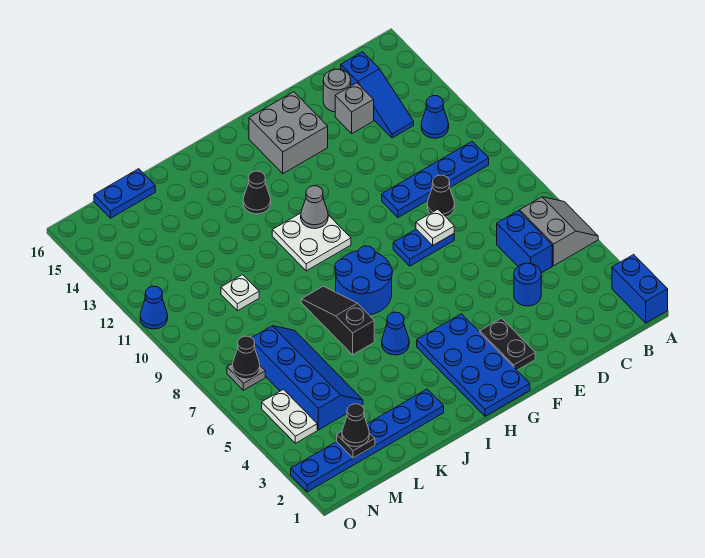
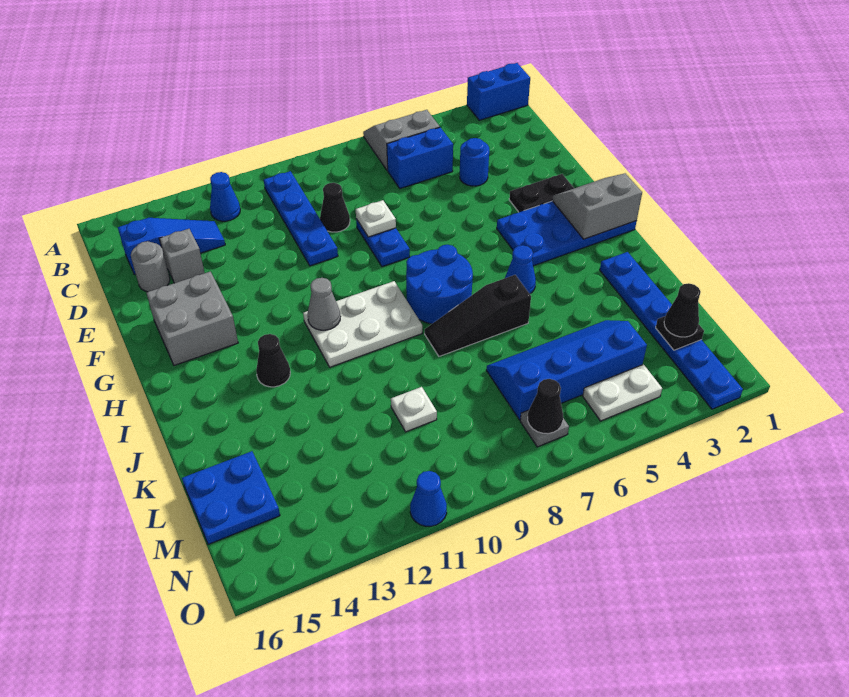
none -> grey slope G1:H2 level 2 top H
white plate H10:I11 level 1 -> white plate H9:I11 level 1
blue plate L16:M16 level 1 -> blue plate L15:M16 level 1

